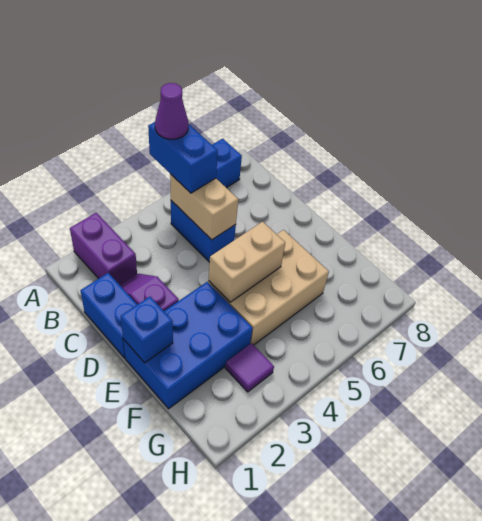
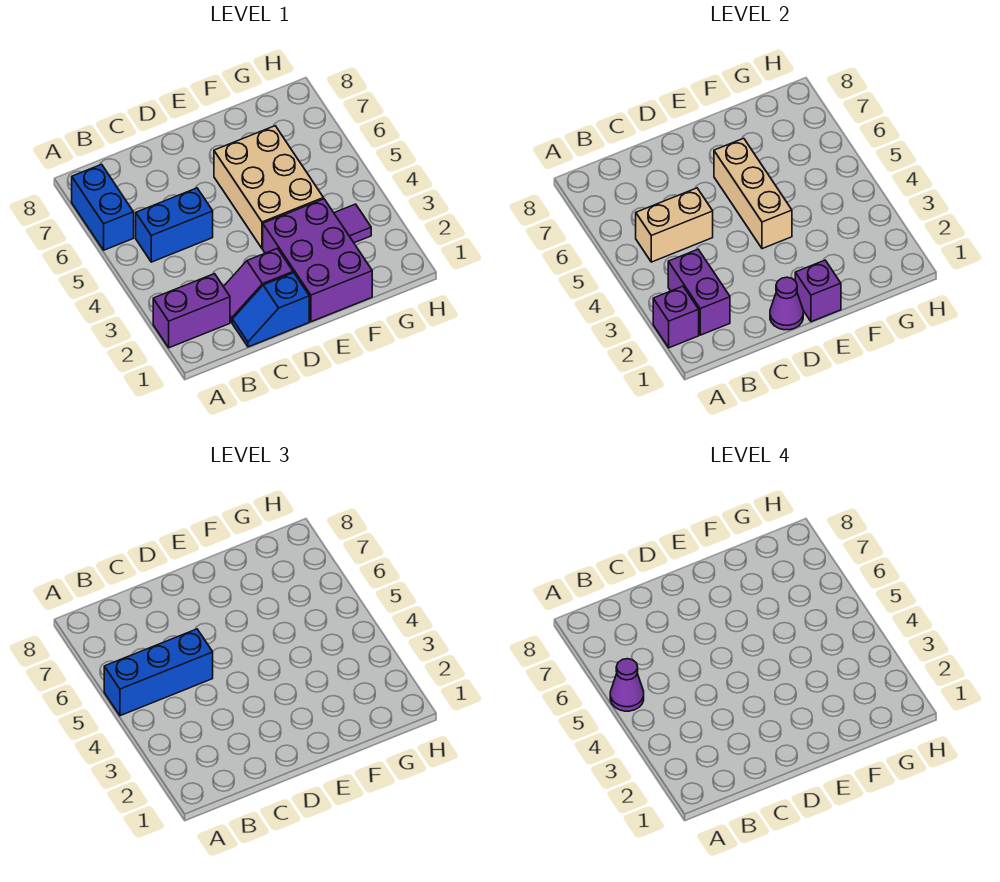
none -> purple brick A2 level 2
blue brick A5:B5 level 3 -> blue brick A5:C5 level 3
none -> purple brick B2:B3 level 2
blue brick C1:D1 level 1 -> blue slope C1:D1 level 1 top D
none -> purple cone D1 level 2
blue brick E1:F3 level 1 -> purple brick E1:F3 level 1
blue brick E1 level 2 -> purple brick E1 level 2
tan brick E4:E5 level 2 -> tan brick E4:E6 level 2

